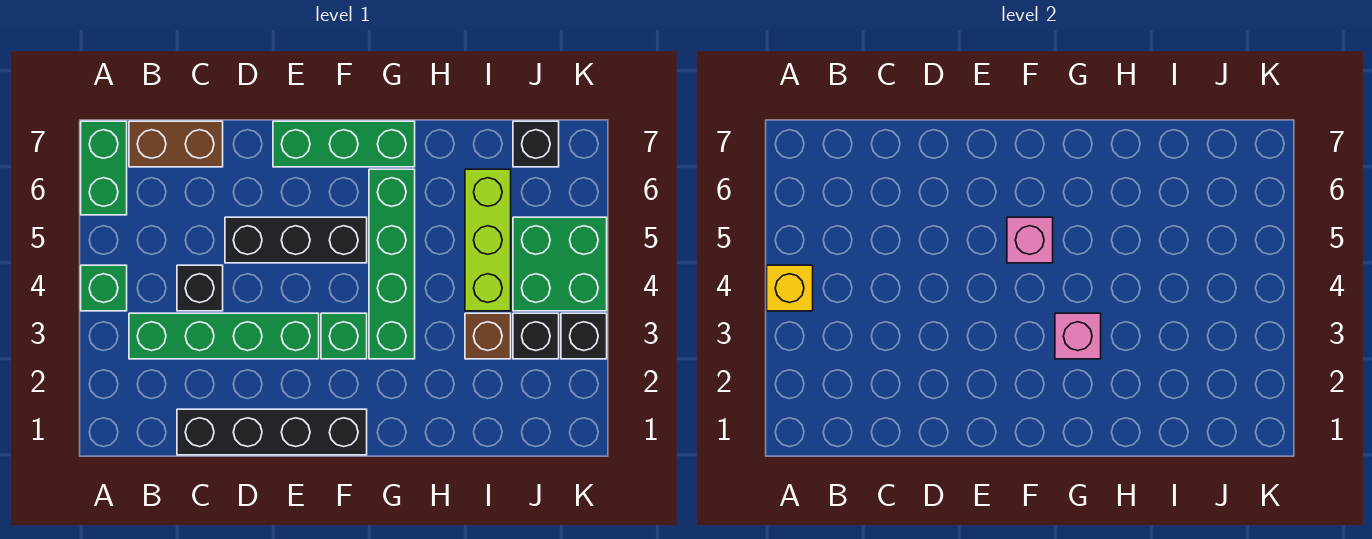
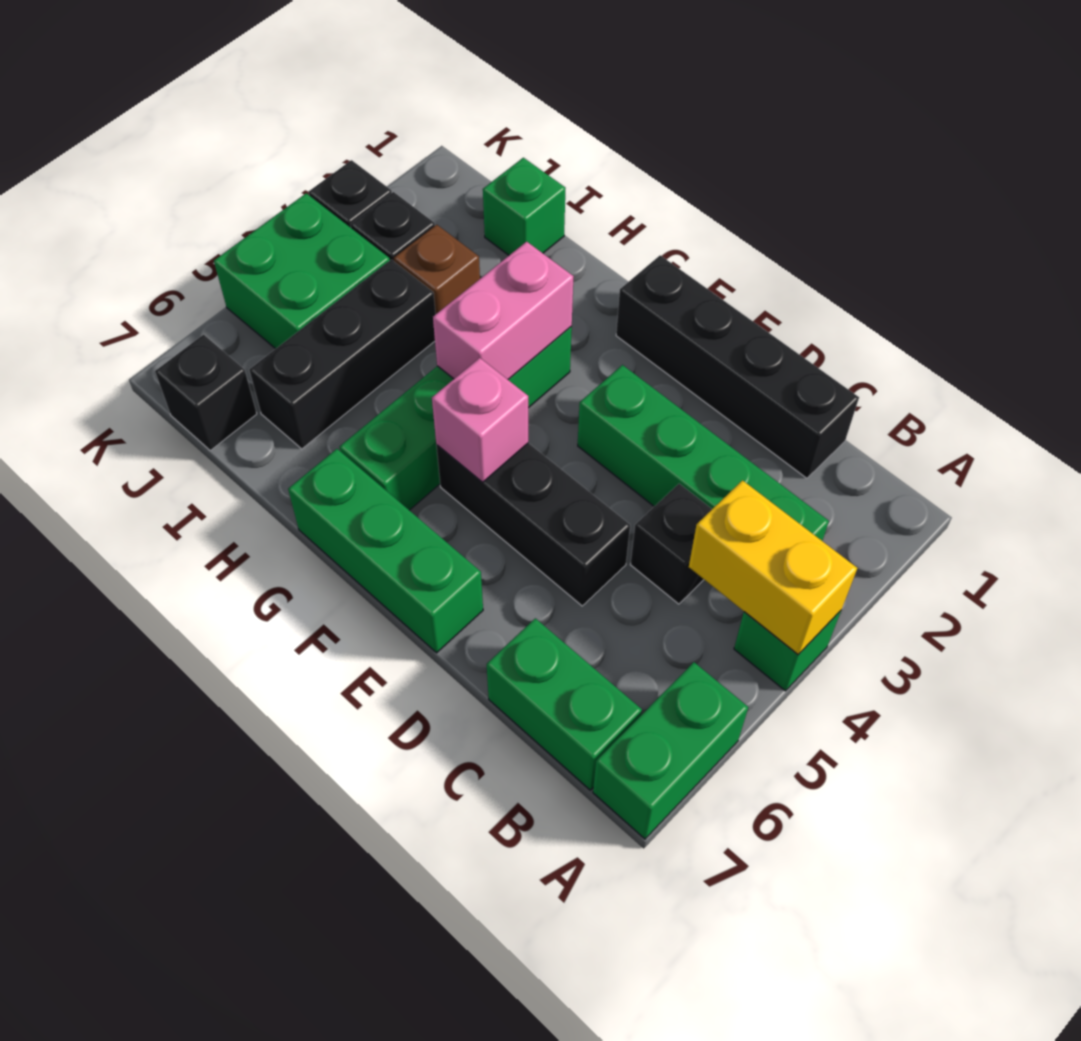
yellow brick A4 level 2 -> yellow brick A4:B4 level 2
brown brick B7:C7 level 1 -> green brick B7:C7 level 1
green brick F3 level 1 -> green brick I1 level 1
pink brick G3 level 2 -> pink brick G3:G4 level 2
lime brick I4:I6 level 1 -> black brick I4:I6 level 1

